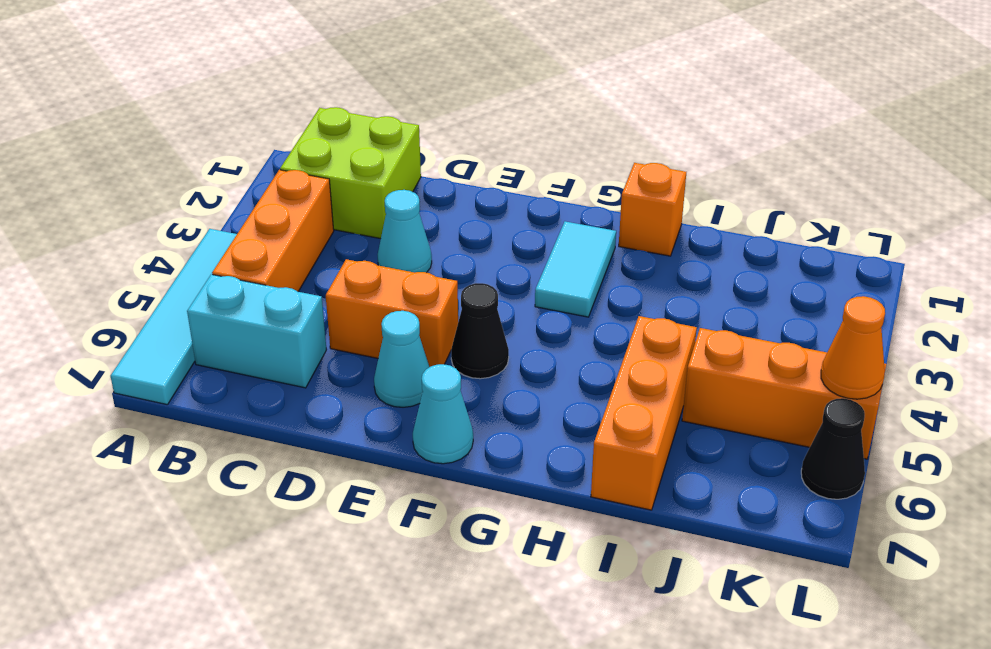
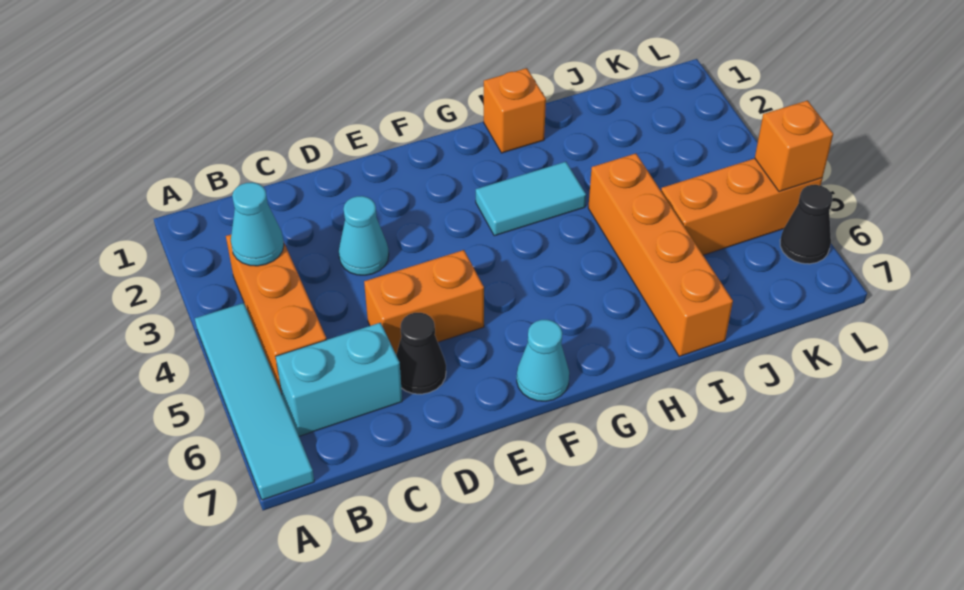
lime brick B1:C2 level 1 -> none
cyan cone E6 level 1 -> cyan cone B3 level 2
black cone F5 level 1 -> black cone D6 level 1
cyan tile G2:G3 level 1 -> cyan tile G3:H3 level 1
orange brick I5:I7 level 1 -> orange brick I4:I7 level 1
orange cone L5 level 2 -> orange brick L5 level 2

